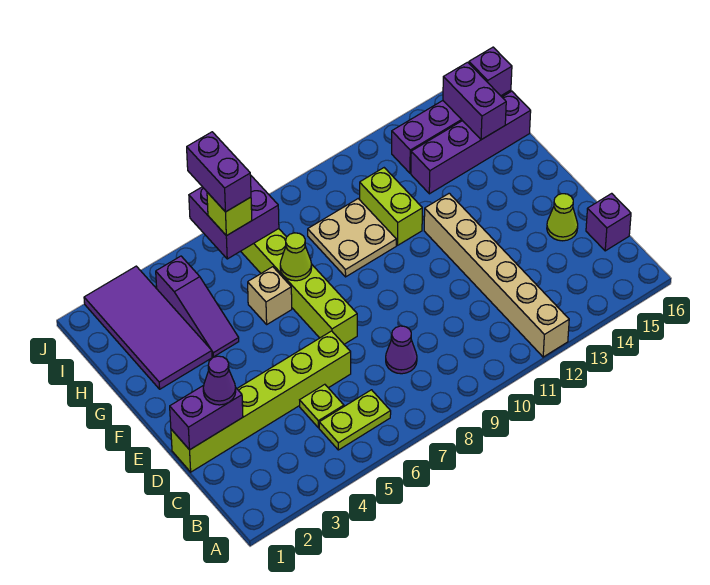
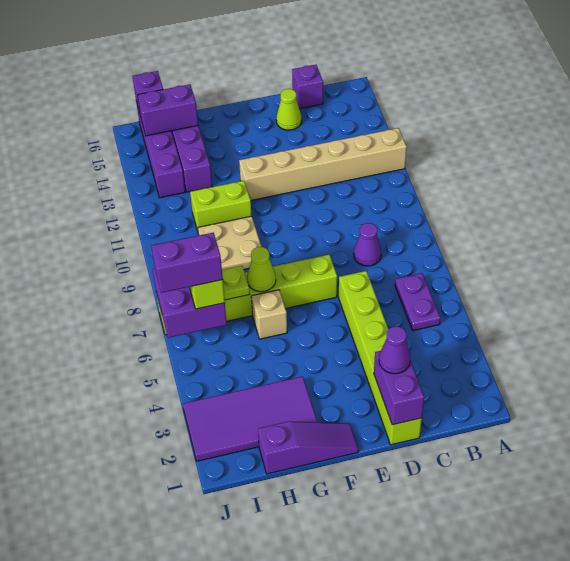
lime plate B5:B6 level 1 -> purple plate B5:B6 level 1
lime plate C5 level 1 -> lime plate H7 level 2
purple slope G4:I4 level 1 top I -> purple slope F1:H1 level 1 top H

